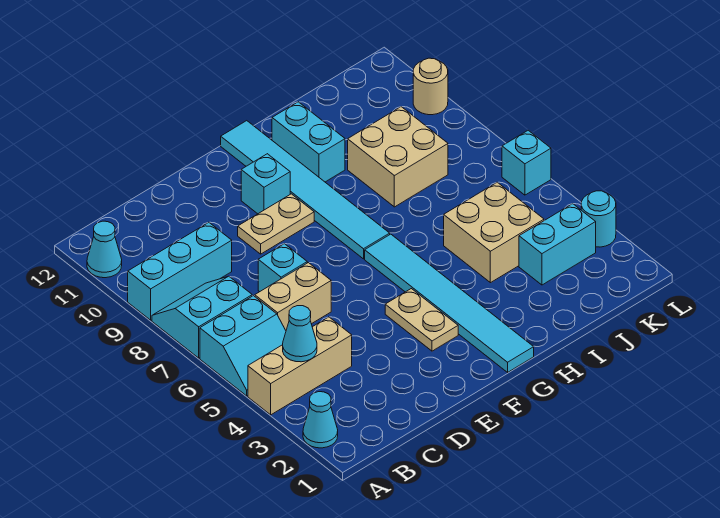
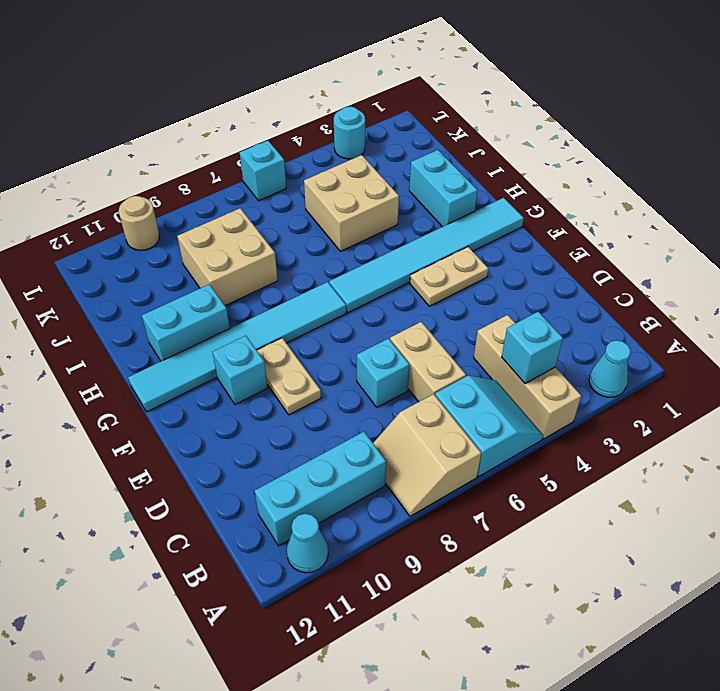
cyan slope A7:B8 level 1 top 7 -> tan slope A7:B8 level 1 top 7
cyan brick A9:C9 level 1 -> cyan brick B9:B11 level 1
cyan cone B4 level 2 -> cyan brick B4 level 2
cyan brick J3:K3 level 1 -> cyan brick H2:I2 level 1

